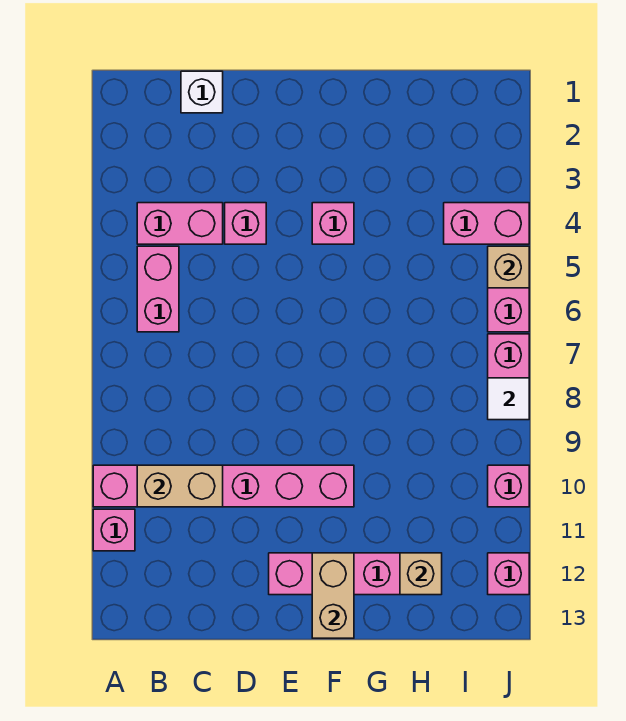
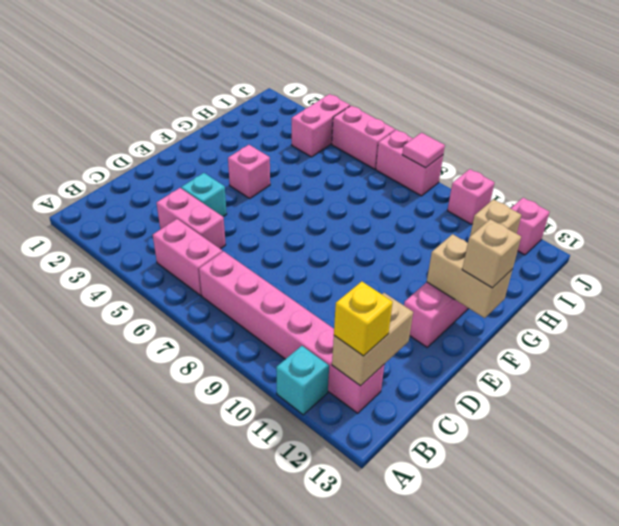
pink brick A10:F10 level 1 -> pink brick B7:B12 level 1
pink brick A11 level 1 -> cyan brick A11 level 1
pink brick B4:C4 level 1 -> pink brick C4:C5 level 1
tan brick B10:C10 level 2 -> tan brick B12:C12 level 2
none -> yellow brick B12 level 3
white brick C1 level 1 -> none
pink brick D4 level 1 -> cyan brick D4 level 1
tan brick J5 level 2 -> tan brick F13 level 3
white tile J8 level 2 -> pink tile J8 level 2

